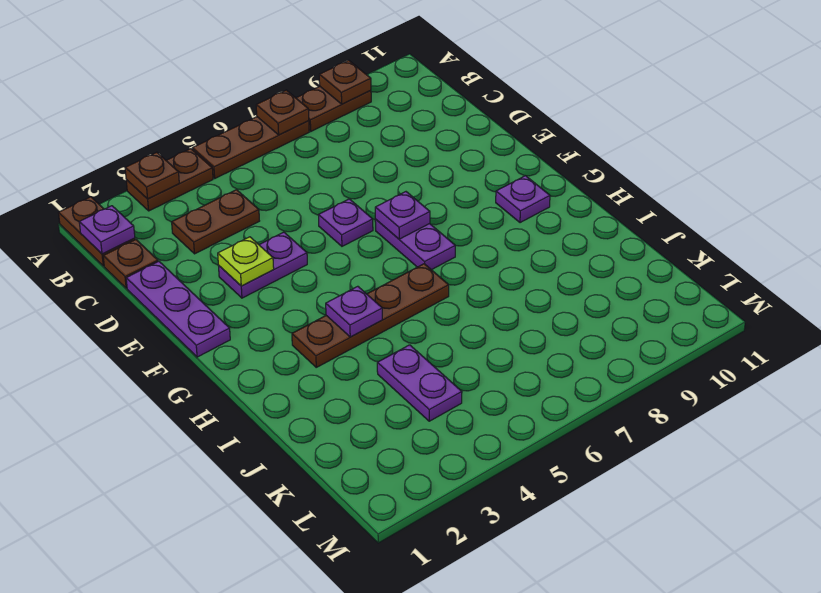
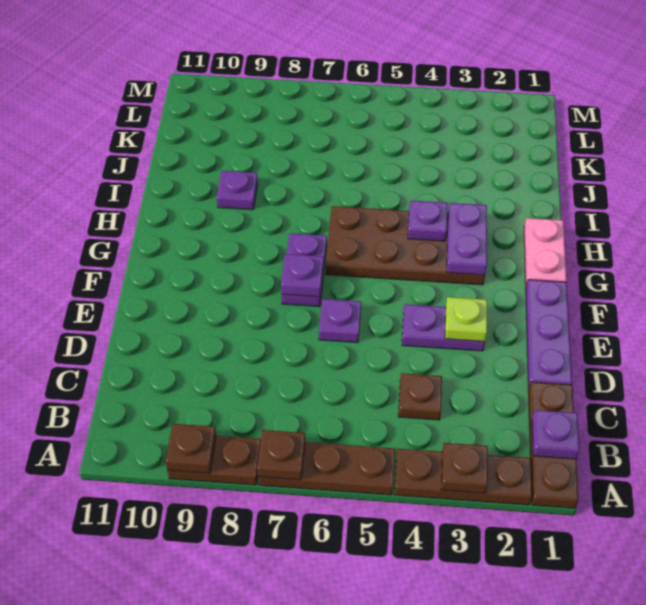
brown plate A3:A4 level 1 -> brown plate A2:A4 level 1
brown plate C3:C4 level 1 -> brown plate C4 level 1
none -> pink plate G1:H1 level 1
purple plate G10 level 1 -> purple plate I9 level 1
brown plate H3:H6 level 1 -> brown plate G3:H6 level 1
purple plate J4:K4 level 1 -> purple plate G3:H3 level 2

